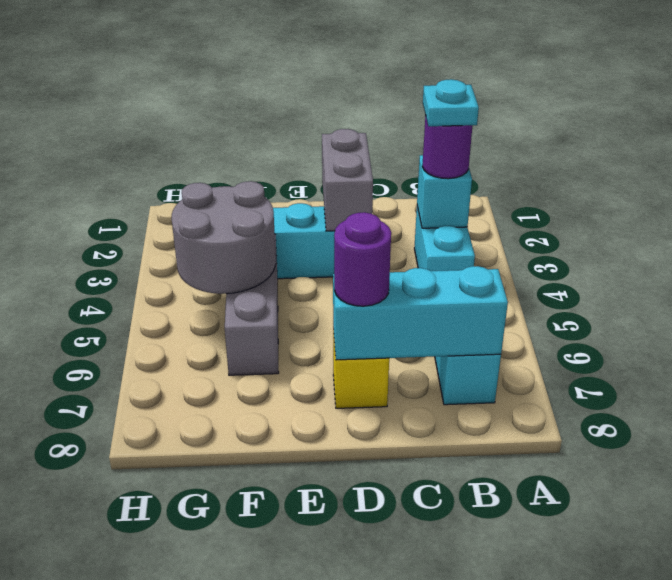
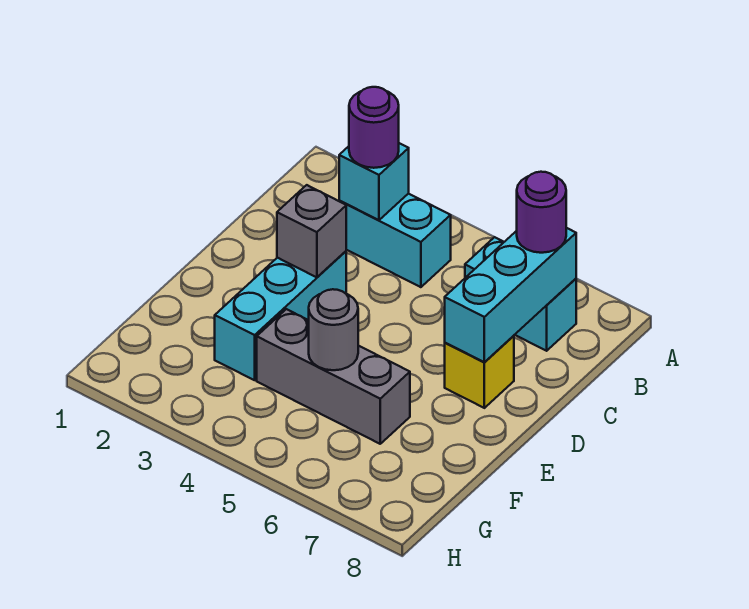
cyan plate B3 level 4 -> none
grey brick D2:D3 level 2 -> grey brick D3 level 2
purple round brick D7 level 3 -> purple round brick B7 level 3
grey round brick F4:G5 level 2 -> grey round brick F5 level 2

